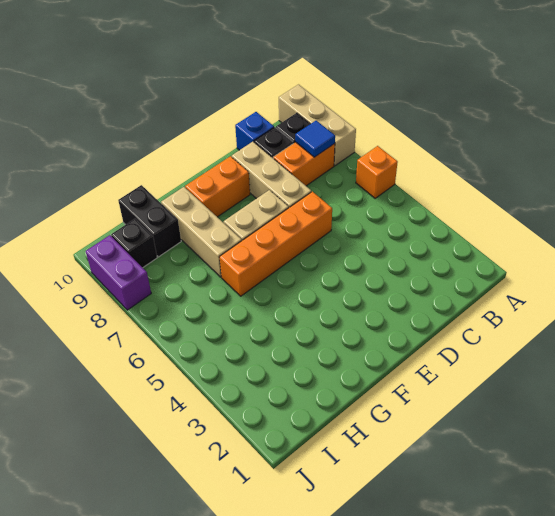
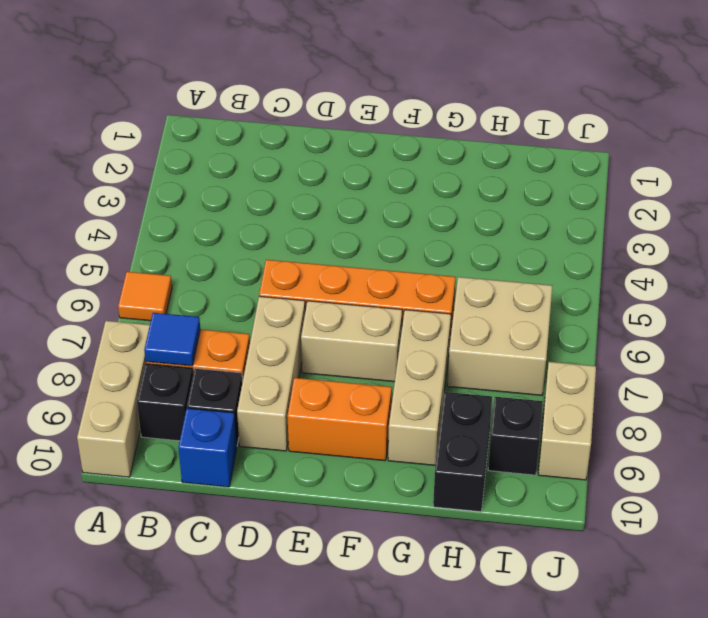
orange brick A6 level 1 -> orange tile A6 level 1
none -> tan brick H6:I7 level 1
purple brick J8:J9 level 1 -> tan brick J8:J9 level 1

